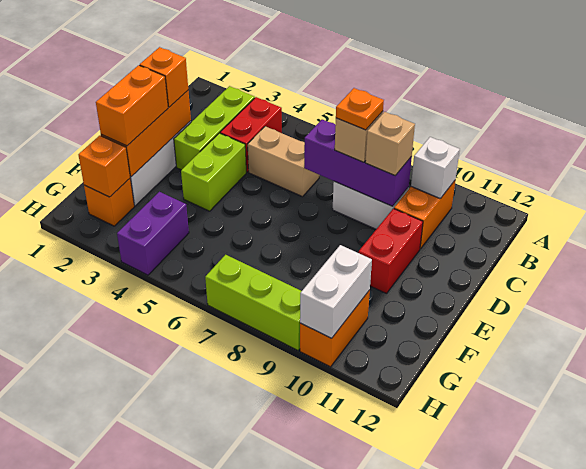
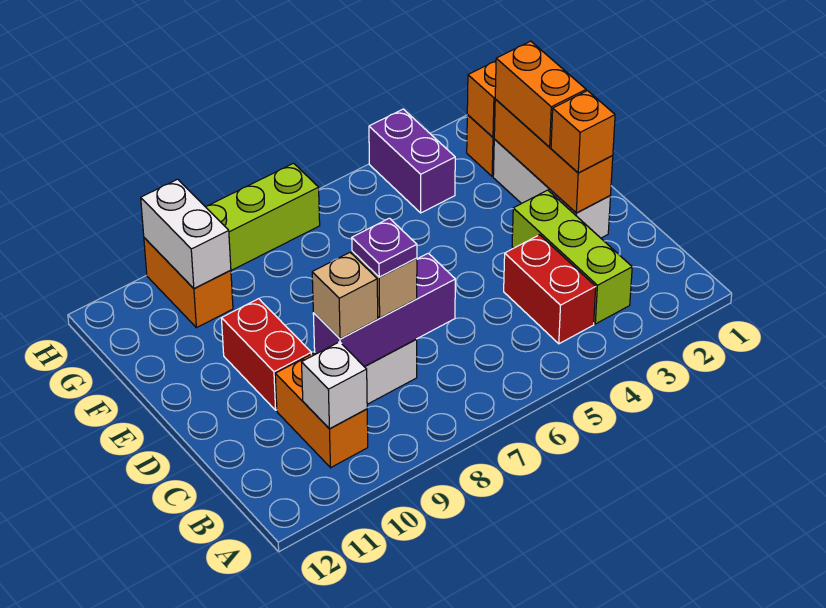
tan brick C5:C6 level 1 -> none
orange plate C8 level 4 -> purple plate C8 level 4
lime brick D4:E4 level 1 -> none

